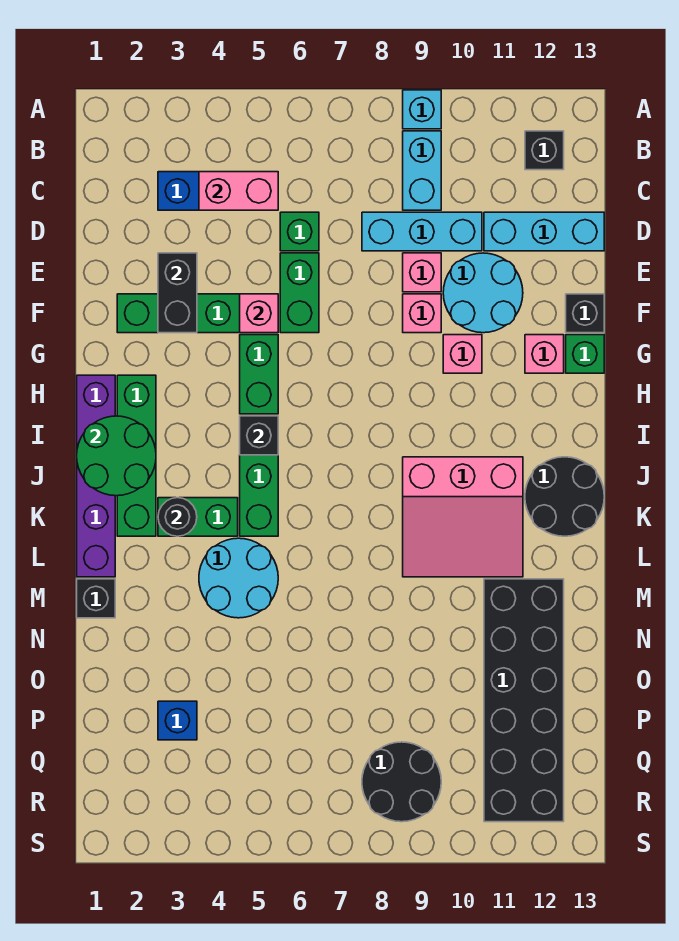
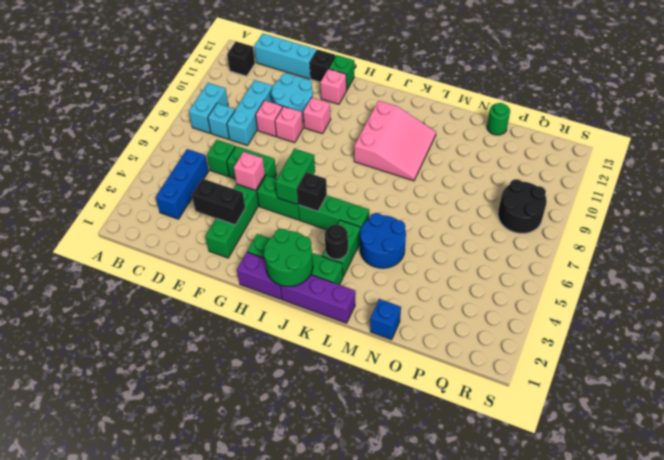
cyan brick A9 level 1 -> cyan brick C8 level 1
cyan brick B9:C9 level 1 -> cyan brick B8:B9 level 1
pink brick C4:C5 level 2 -> none
cyan brick D11:D13 level 1 -> cyan brick C13:E13 level 1
none -> green brick H5:H6 level 2
black round brick J12:K13 level 1 -> none
cyan round brick L4:M5 level 1 -> blue round brick L4:M5 level 1
black brick M1 level 1 -> none
black brick M11:R12 level 1 -> none
none -> green round brick O13 level 1
blue brick P3 level 1 -> blue brick N1 level 1

